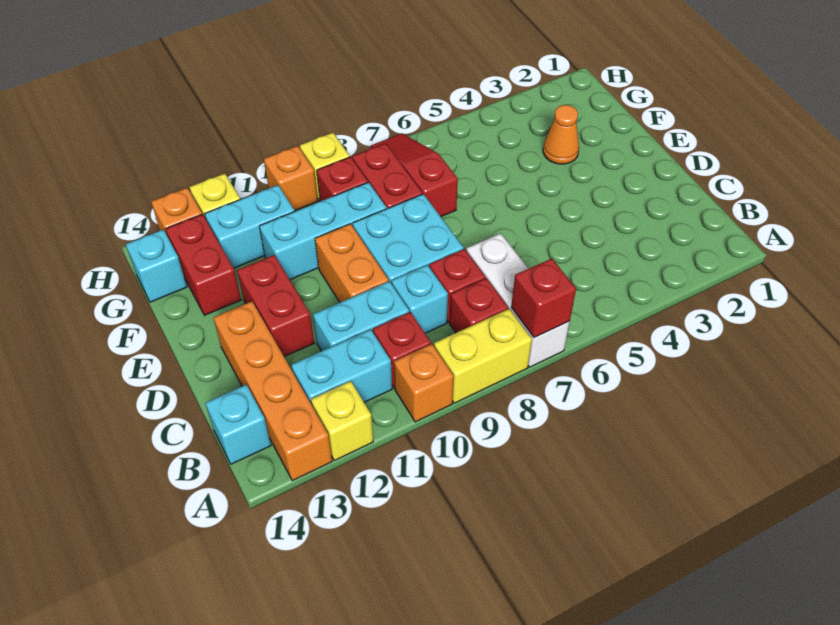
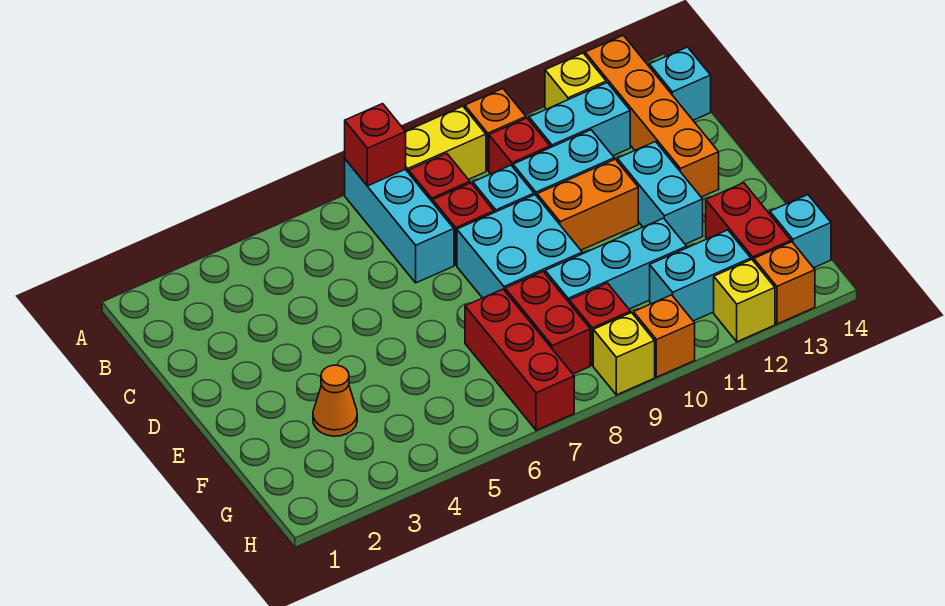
white brick A7:C7 level 1 -> cyan brick A7:C7 level 1
orange brick D10:E10 level 1 -> orange brick D10:D11 level 1
red brick D12:E12 level 1 -> cyan brick D12:E12 level 1
red slope F7:H7 level 1 top F -> red brick F7:H7 level 1

